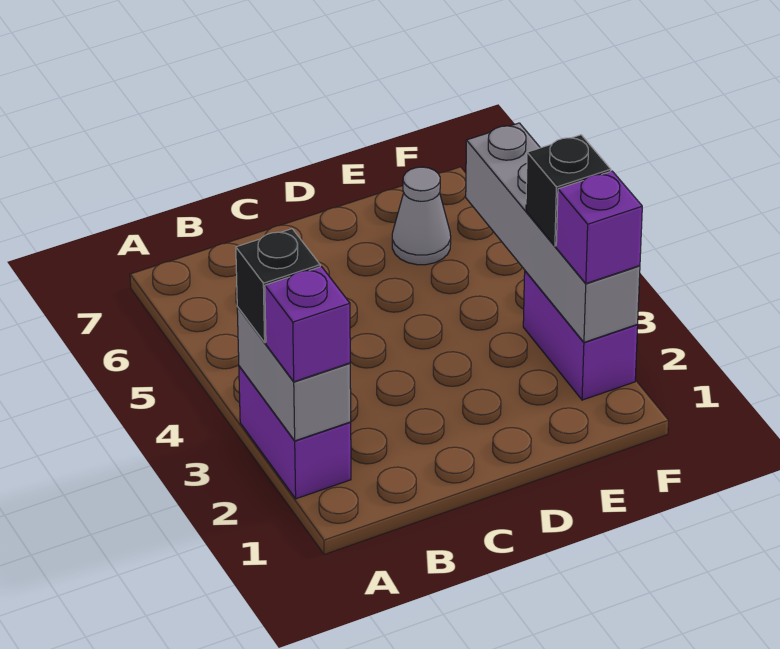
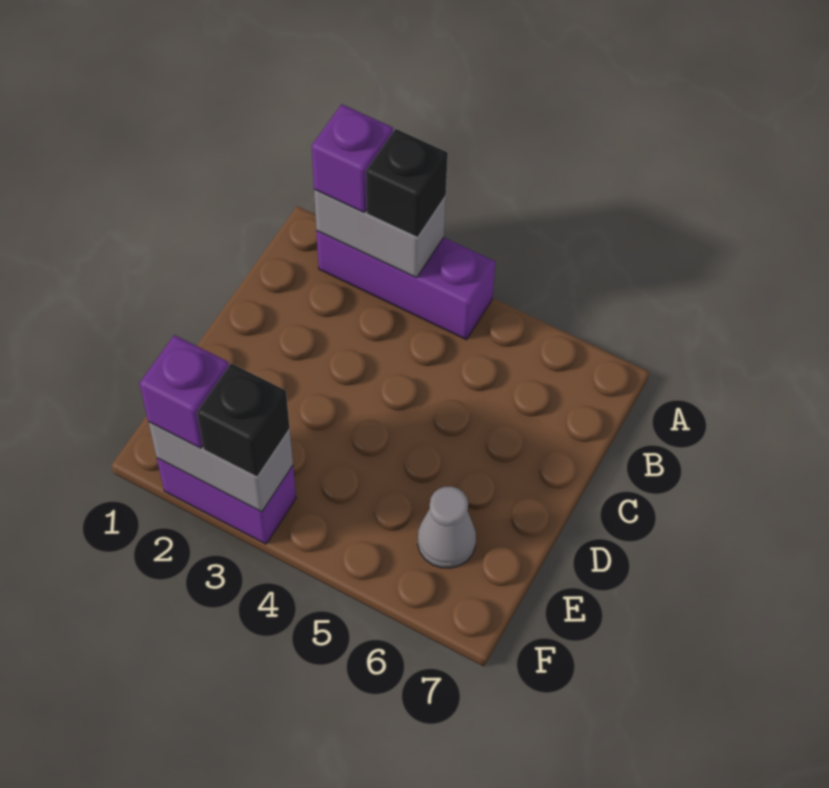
purple brick A2:A3 level 1 -> purple brick A2:A4 level 1
grey brick F2:F5 level 2 -> grey brick F2:F3 level 2

